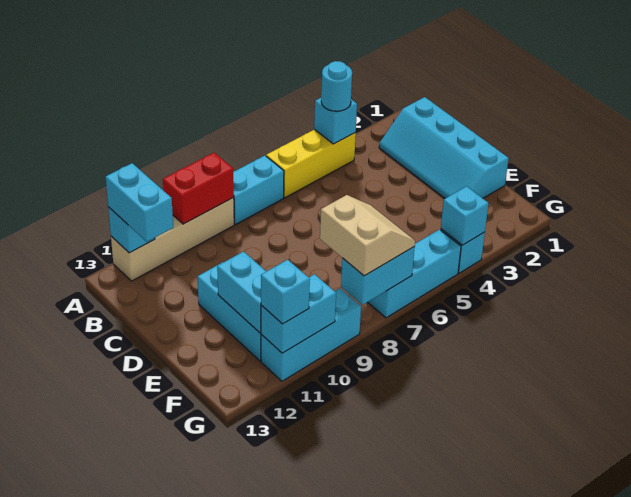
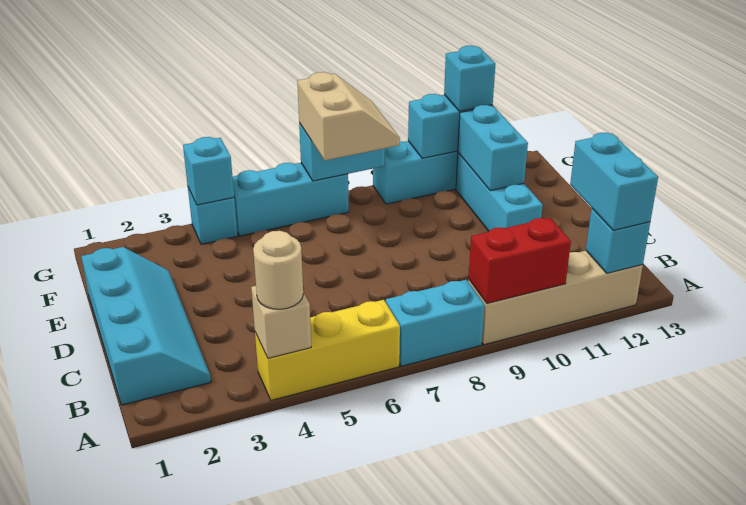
cyan brick A4 level 2 -> tan brick A4 level 2
cyan round brick A4 level 3 -> tan round brick A4 level 3
tan slope F7:G8 level 3 top 8 -> tan slope F7:G8 level 3 top 7

